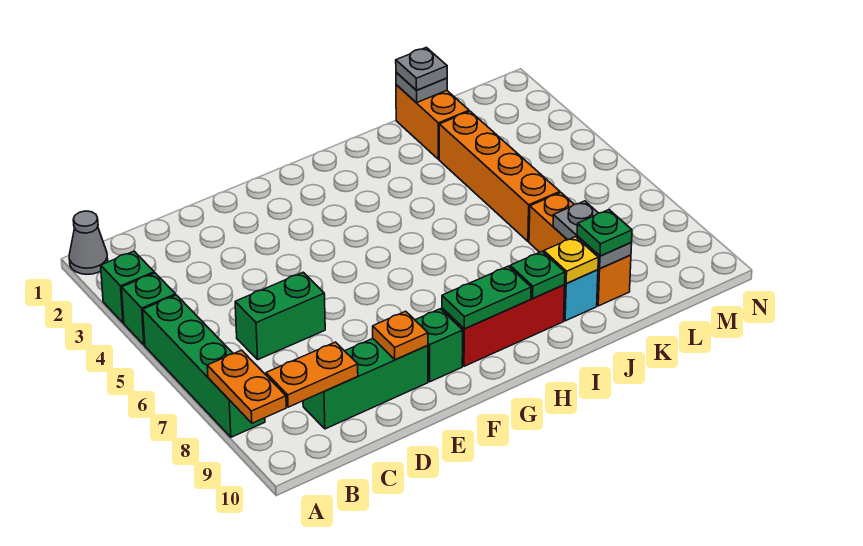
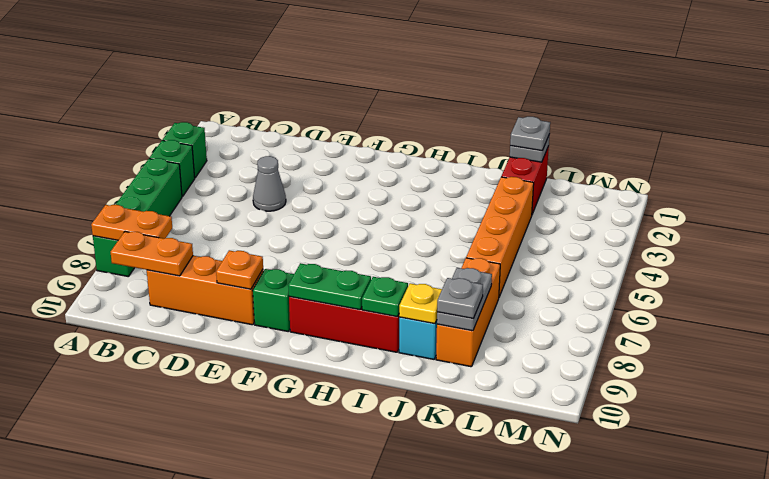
grey cone A1 level 1 -> grey cone D4 level 1
orange plate A8:A9 level 2 -> orange plate A8:B8 level 2
green brick C6:D6 level 1 -> none
green brick C9:E9 level 1 -> orange brick C9:E9 level 1
orange brick K1:K2 level 1 -> red brick K1:K2 level 1
green plate K9 level 3 -> grey plate K9 level 3

